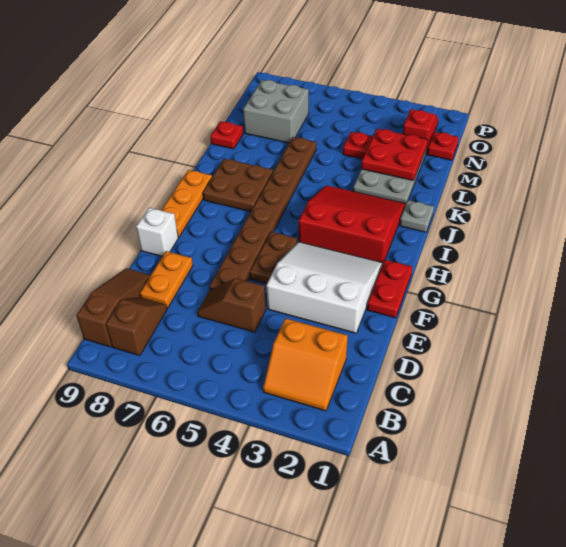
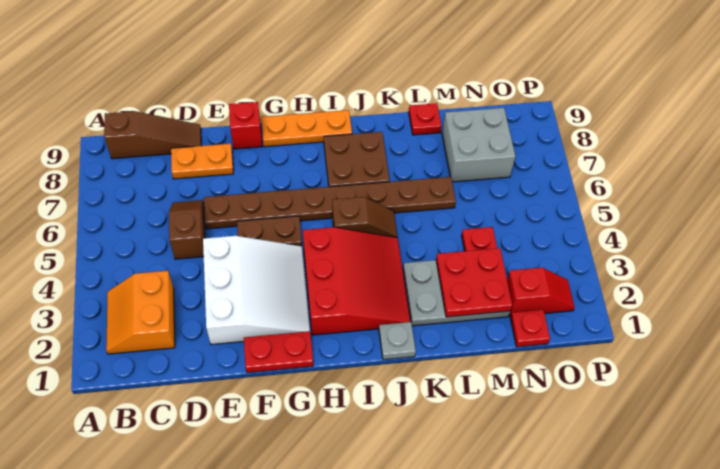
brown slope B8:C8 level 1 top B -> brown slope I5:J5 level 1 top I
white brick F9 level 1 -> red brick F9 level 1

